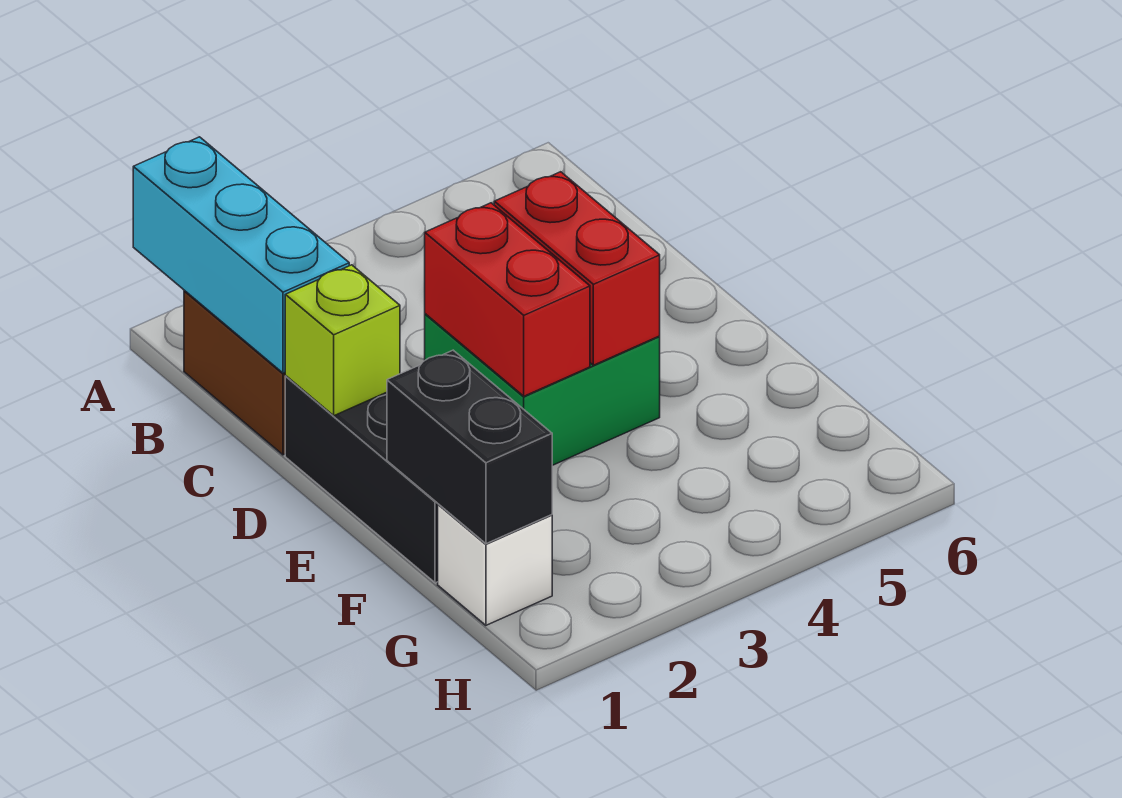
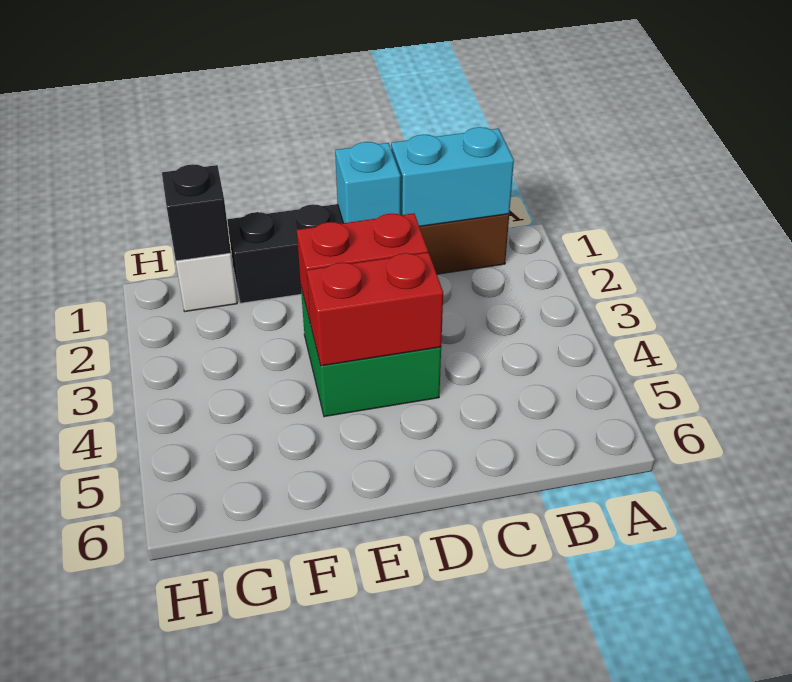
cyan brick A1:C1 level 2 -> cyan brick B1:C1 level 2
lime brick D1 level 2 -> cyan brick D1 level 2
black brick F1:G1 level 2 -> black brick G1 level 2

